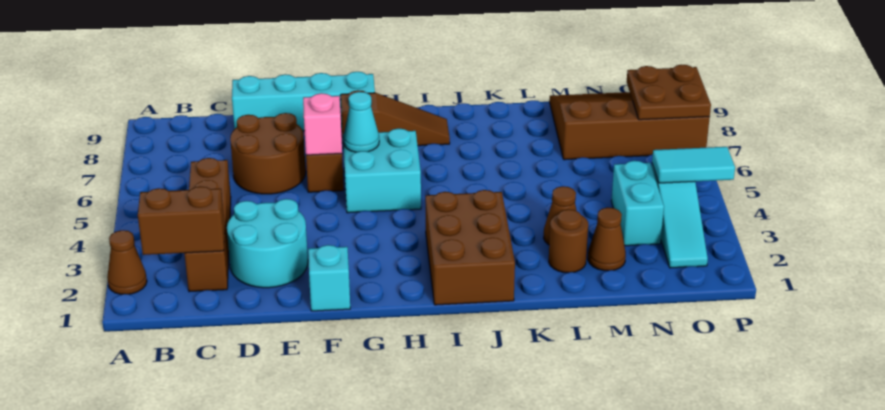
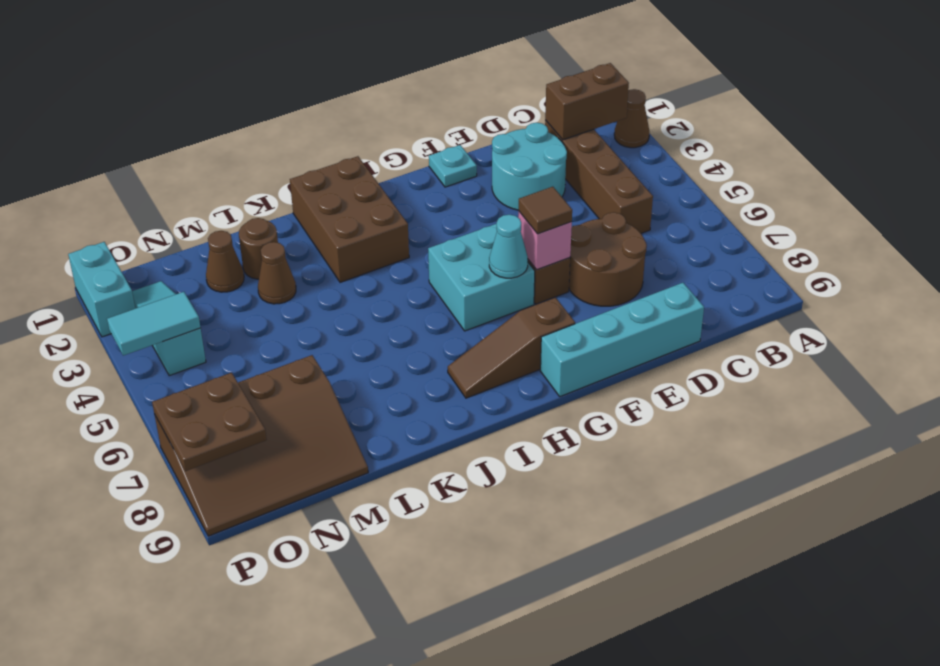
cyan brick F1 level 1 -> cyan plate F1 level 1
none -> brown tile F6 level 3
cyan brick N3:N4 level 1 -> cyan brick P1:P2 level 1

